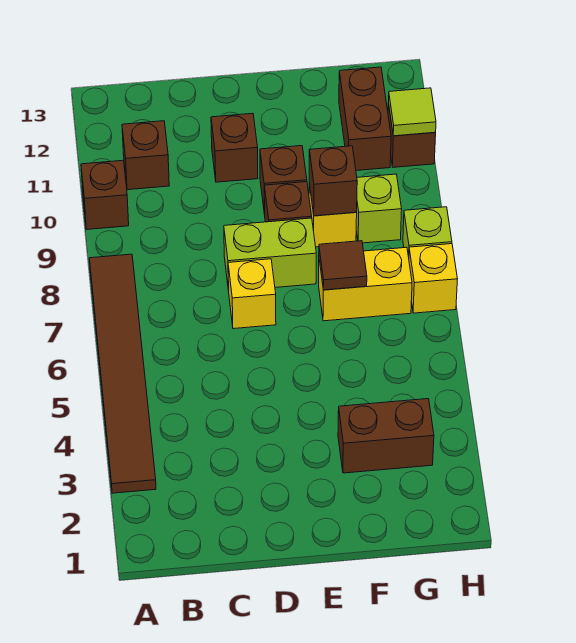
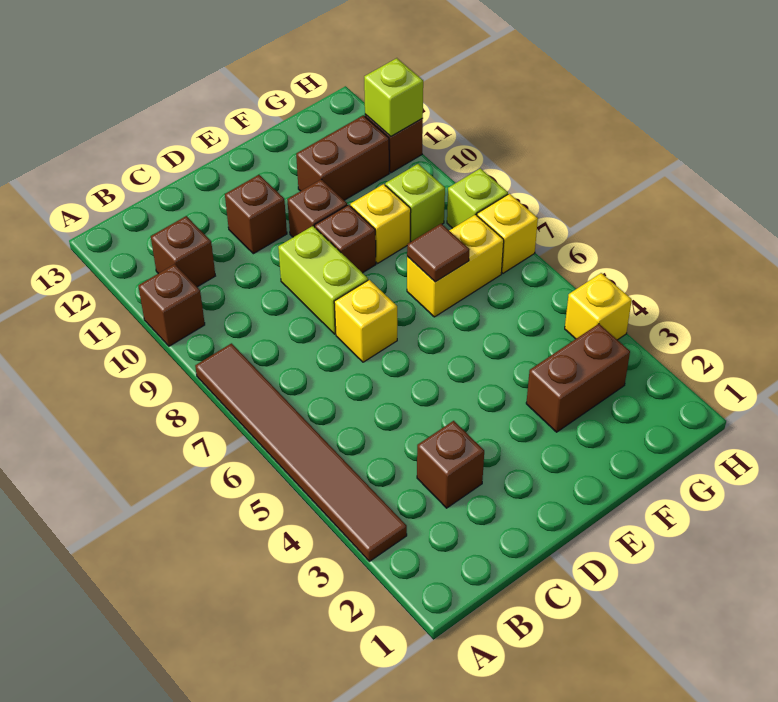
lime brick D8:E8 level 1 -> lime brick D8:D9 level 1
brown brick F9 level 2 -> brown brick C3 level 1
brown brick G11:G12 level 1 -> brown brick F11:G11 level 1
none -> yellow brick H4 level 1
lime tile H11 level 2 -> lime brick H11 level 2

